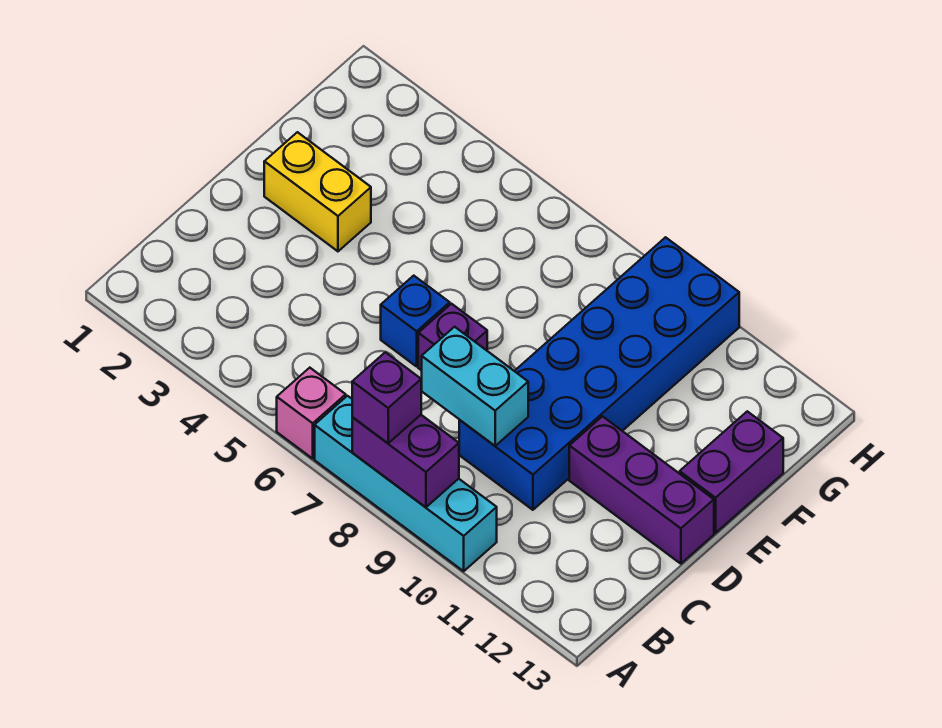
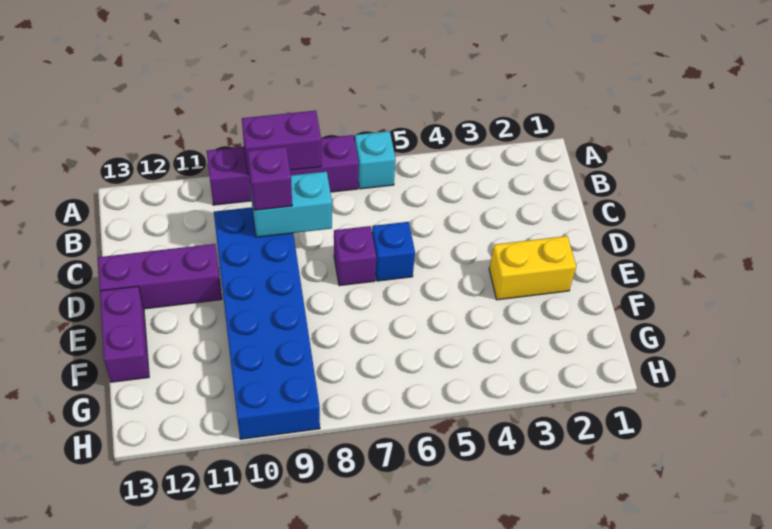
pink brick A6 level 1 -> cyan brick A6 level 1
cyan brick A7:A10 level 1 -> purple brick A7:A10 level 1
purple brick A8 level 3 -> purple brick C9 level 3

